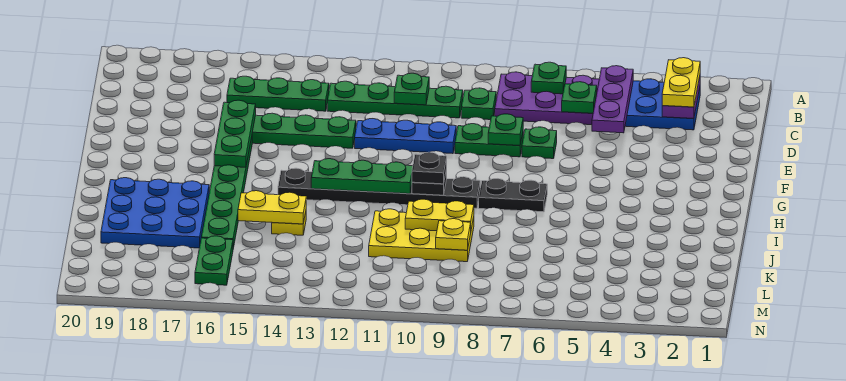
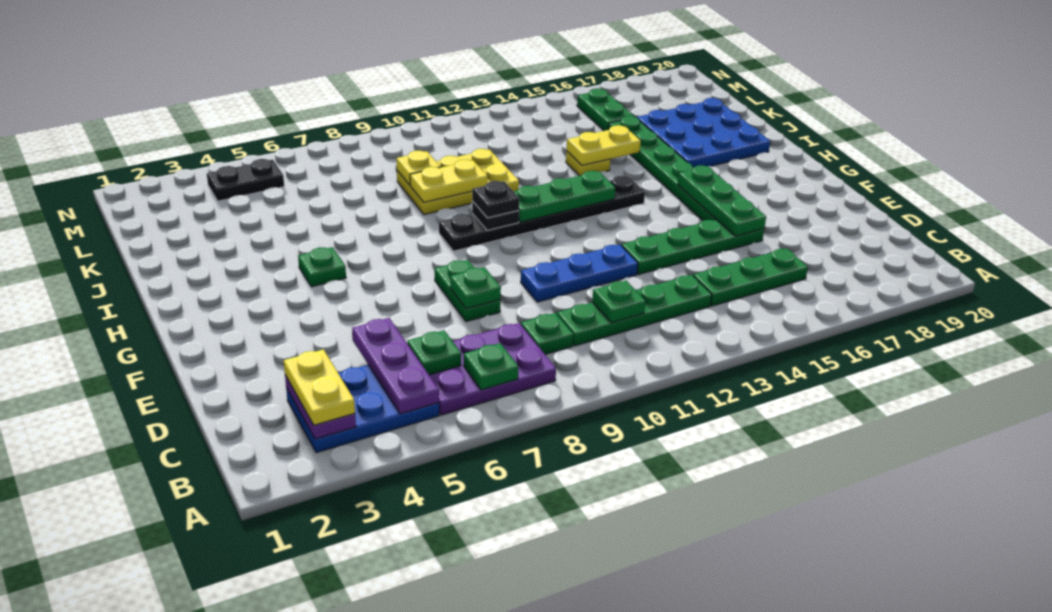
green plate E7 level 1 -> green plate H5 level 1
green plate E8:E9 level 1 -> green plate E8:F8 level 1
black plate H7:H8 level 1 -> black plate M4:M5 level 1

